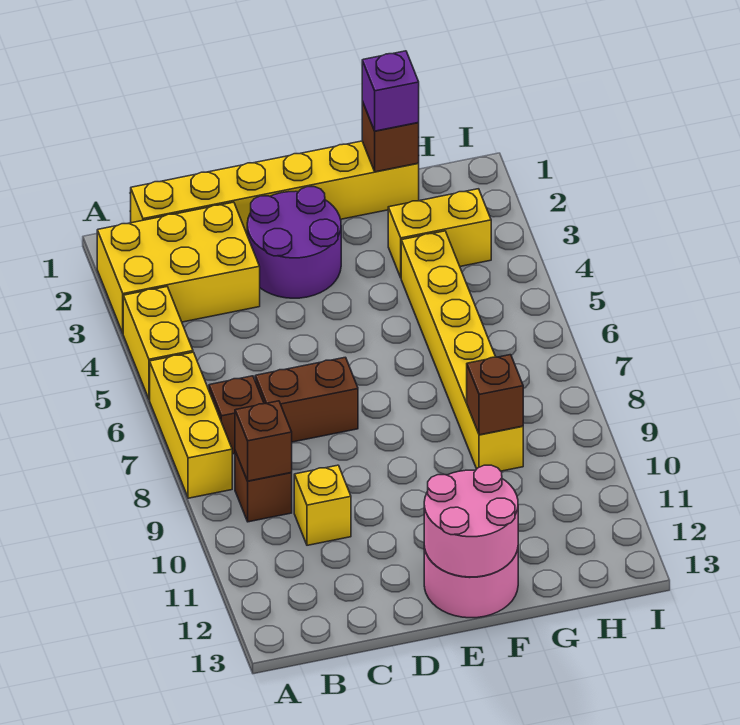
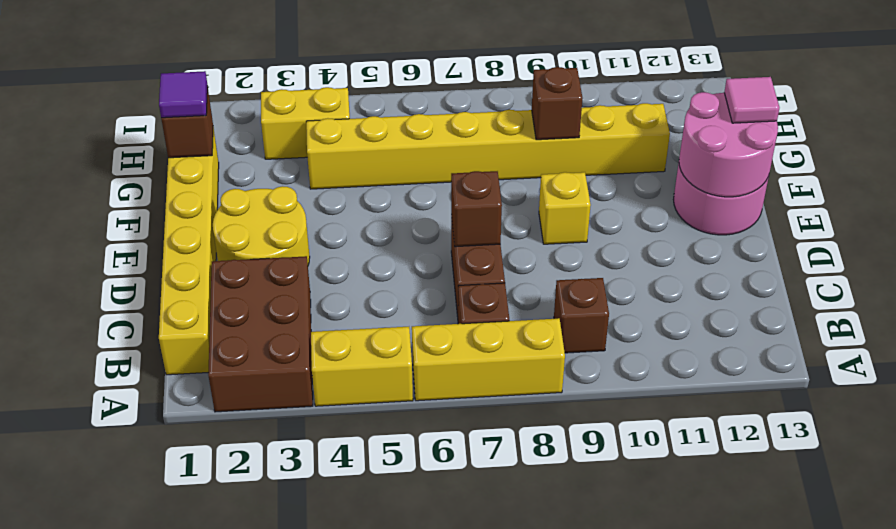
yellow brick A2:C3 level 1 -> brown brick A2:C3 level 1
brown brick B9 level 2 -> brown brick D7 level 2
yellow brick C10 level 1 -> yellow brick E9 level 1
purple round brick D2:E3 level 1 -> yellow round brick D2:E3 level 1
none -> pink tile F13 level 3
purple brick G1 level 3 -> purple tile G1 level 3
yellow brick G3:H3 level 1 -> yellow brick H3:H4 level 1
yellow brick G4:G9 level 1 -> yellow brick G4:G11 level 1

